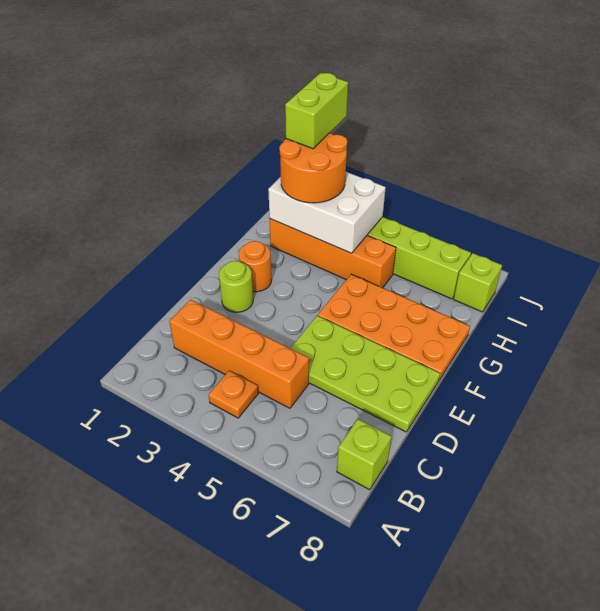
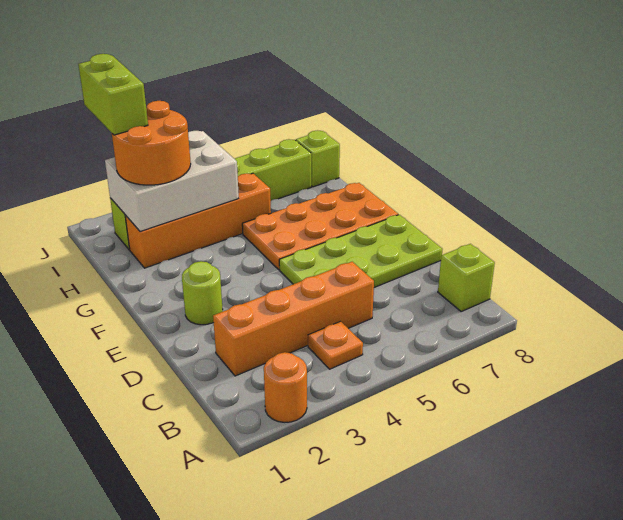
orange round brick F2 level 1 -> orange round brick A2 level 1

